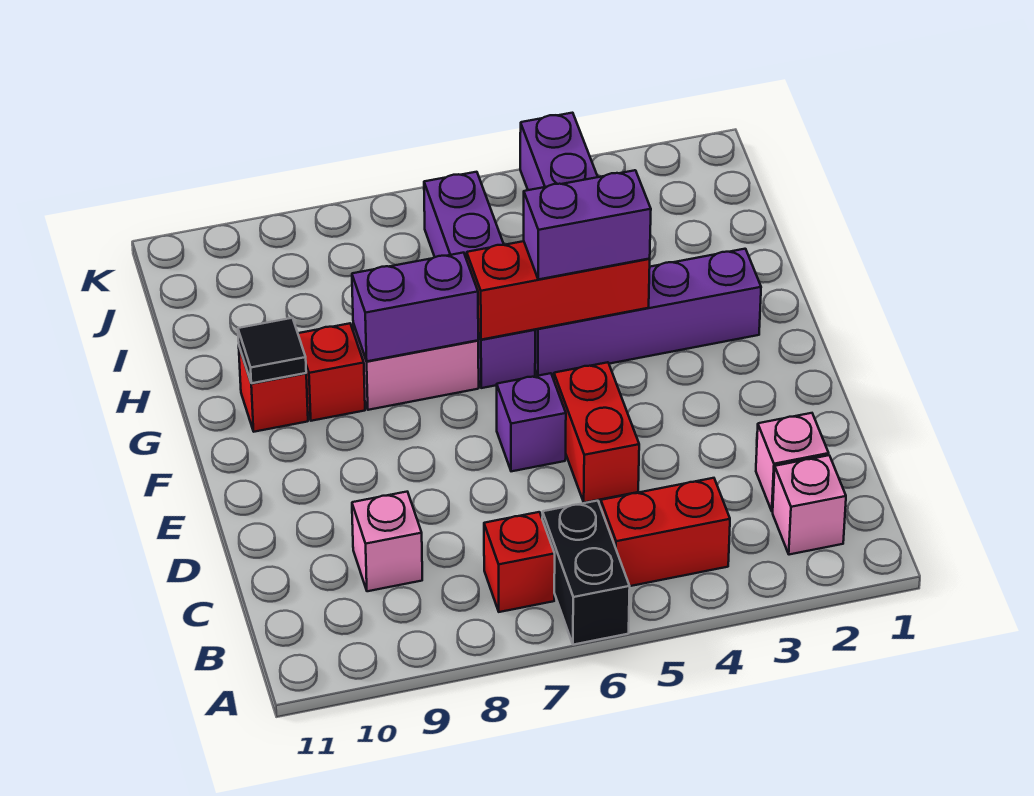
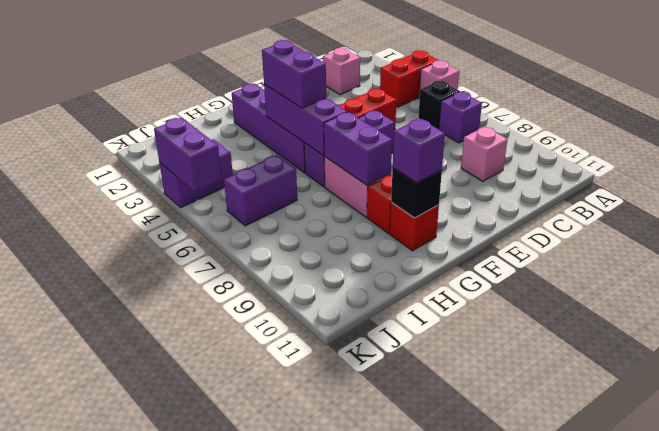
black brick A6:B6 level 1 -> black brick B6 level 1
pink brick B2 level 1 -> pink brick A5 level 1
red brick B4:B5 level 1 -> red brick A4:B4 level 1
red brick B7 level 1 -> purple brick B7 level 1
red brick G4:G6 level 2 -> purple brick G4:G6 level 2
black tile G10 level 2 -> black brick G10 level 2
none -> purple brick G10 level 3
none -> purple brick K4:K5 level 2

